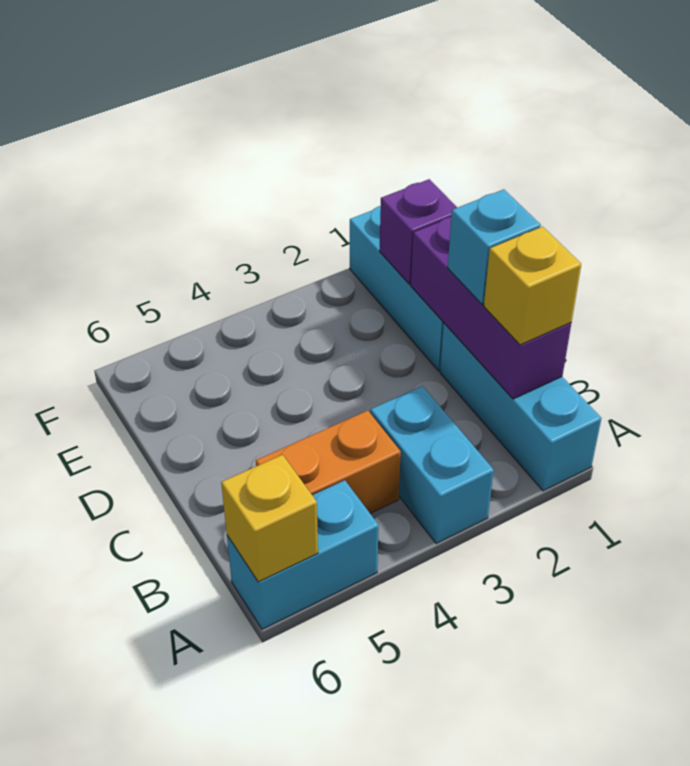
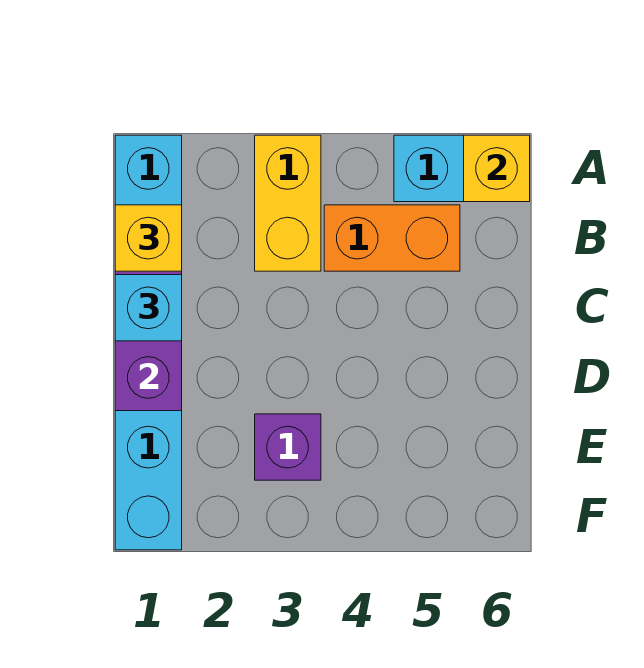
cyan brick A3:B3 level 1 -> yellow brick A3:B3 level 1
purple brick E1 level 2 -> purple brick E3 level 1

